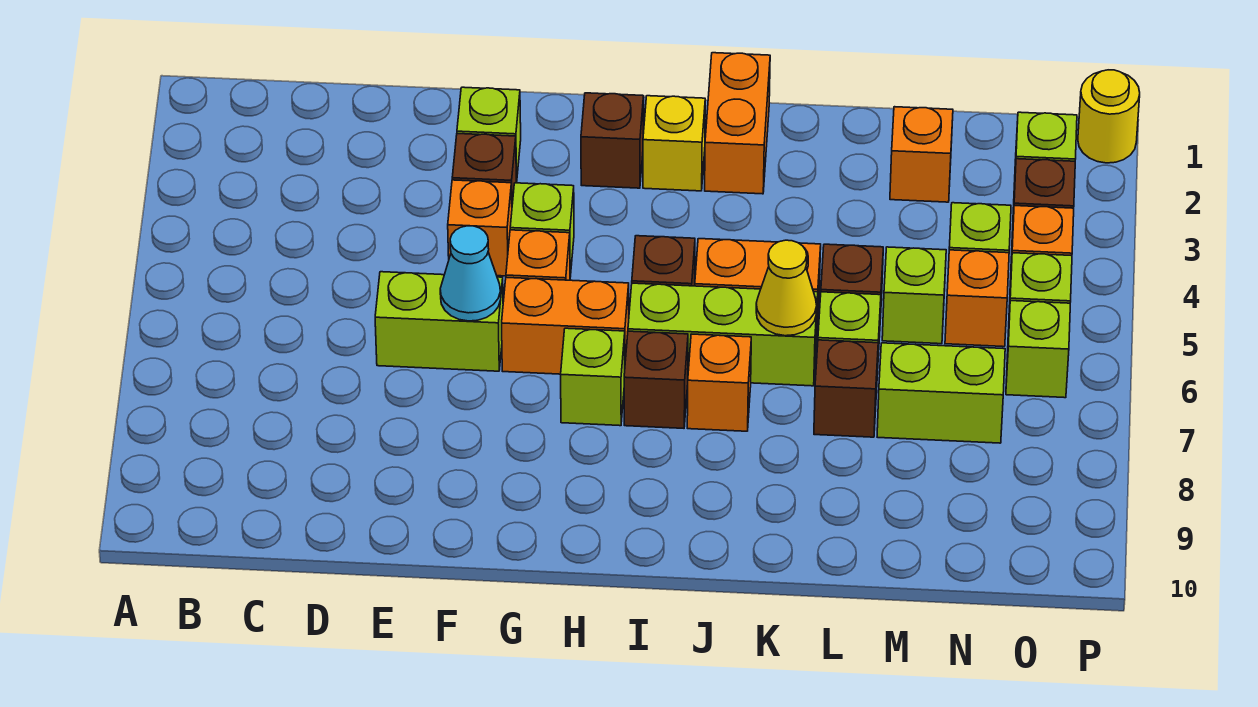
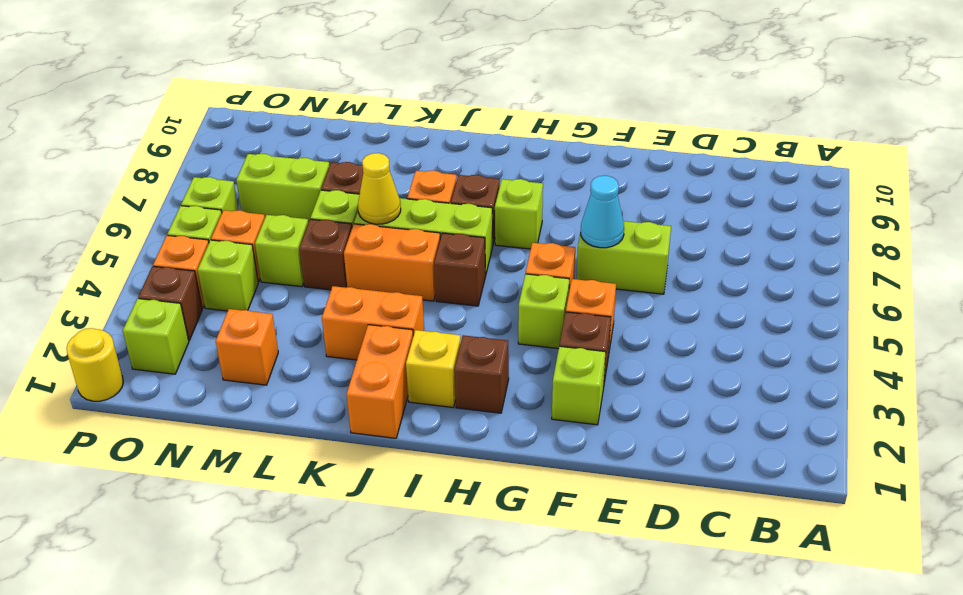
orange brick G6:H6 level 1 -> orange brick J3:K3 level 1

